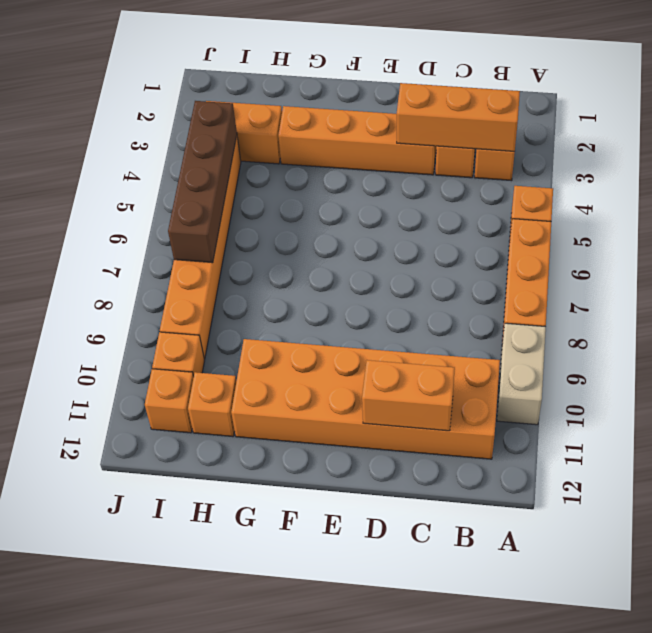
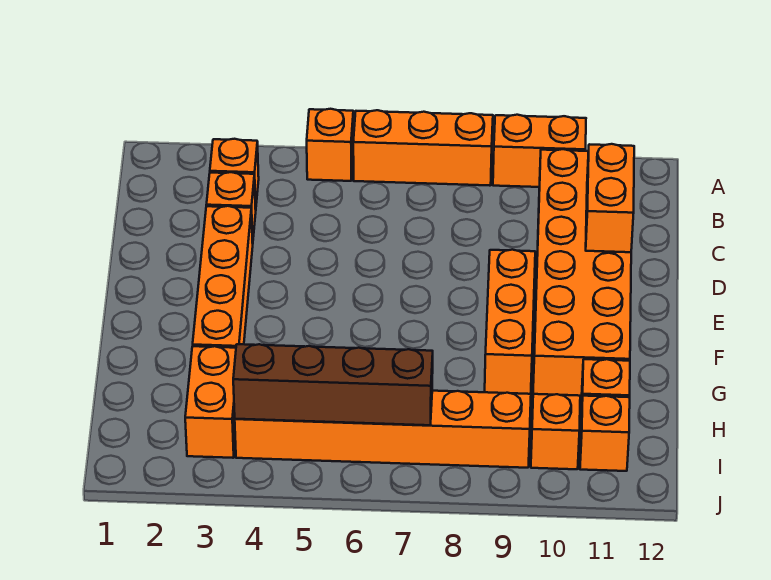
tan brick A9:A10 level 1 -> orange brick A9:A10 level 1
orange brick B3:D3 level 2 -> orange brick E9:G9 level 1

